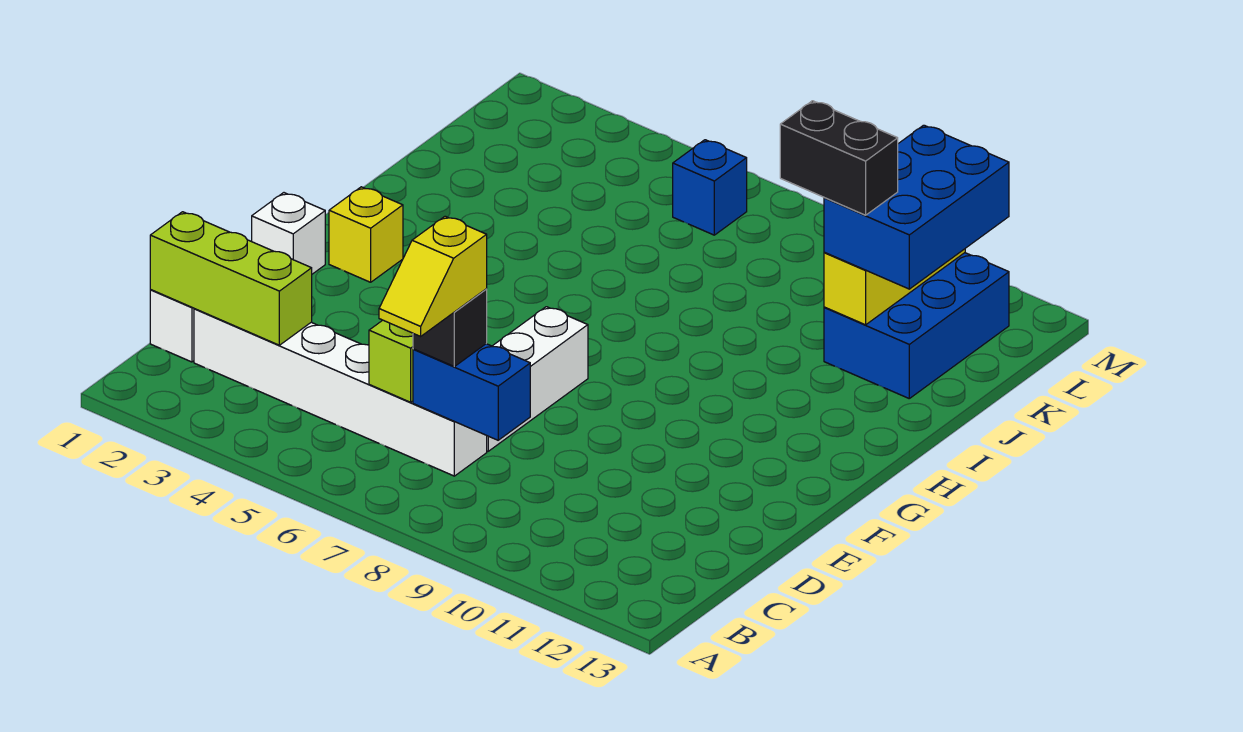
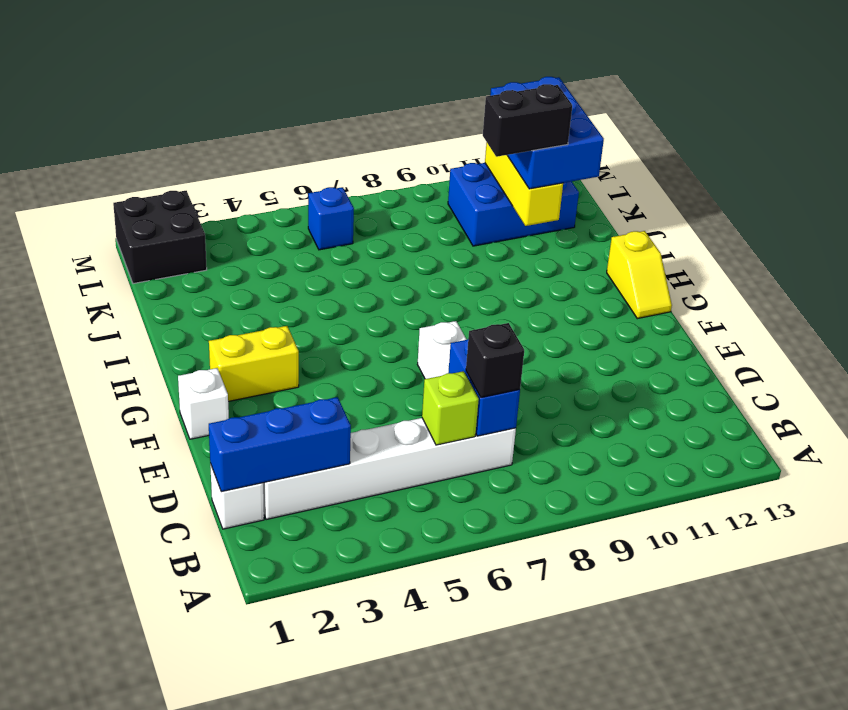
yellow slope B7:C7 level 4 top C -> yellow slope G13:H13 level 1 top H
lime brick C1:C3 level 2 -> blue brick C1:C3 level 2
blue brick C7:C8 level 2 -> blue brick C7:D7 level 2
yellow brick G2 level 1 -> yellow brick G2:G3 level 1
blue brick J11:L12 level 1 -> blue brick K10:L12 level 1
none -> black brick L1:M2 level 1

